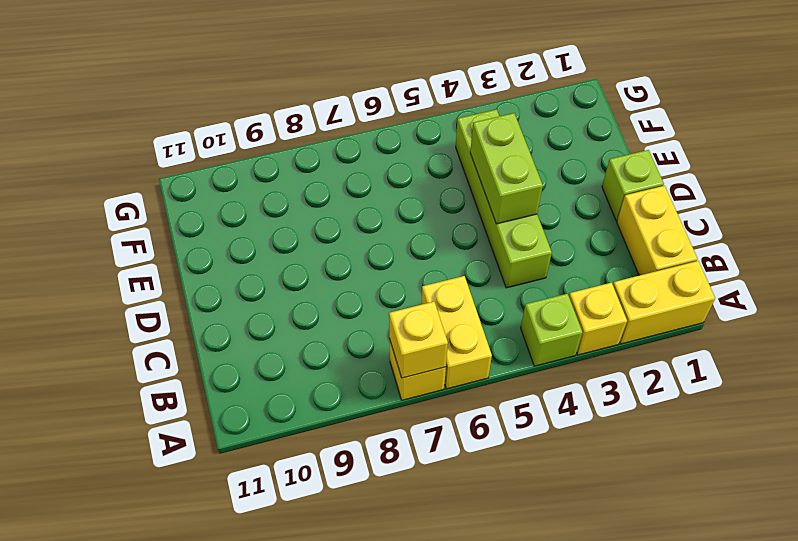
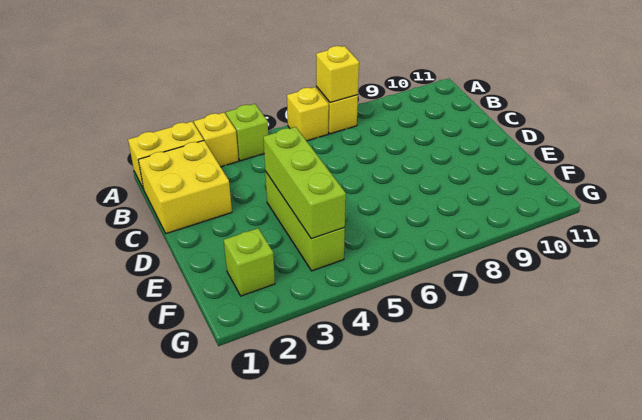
yellow brick A6:B6 level 1 -> yellow brick A6 level 1
yellow brick B1:C1 level 1 -> yellow brick B1:C2 level 1
lime brick C4:F4 level 1 -> lime brick D4:F4 level 1
lime brick D1 level 1 -> lime brick F2 level 1
lime brick D4:E4 level 2 -> lime brick D4:F4 level 2

